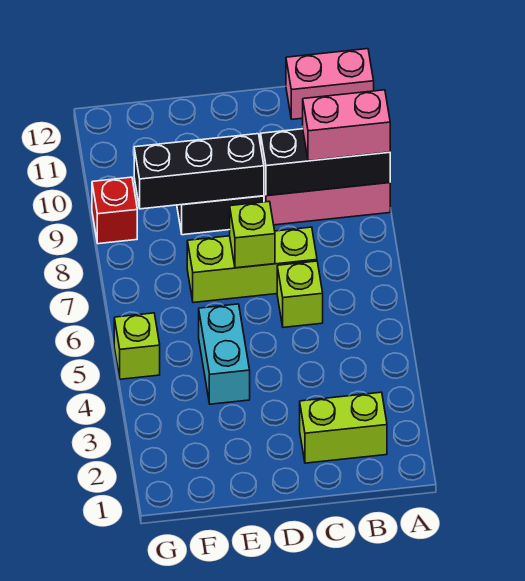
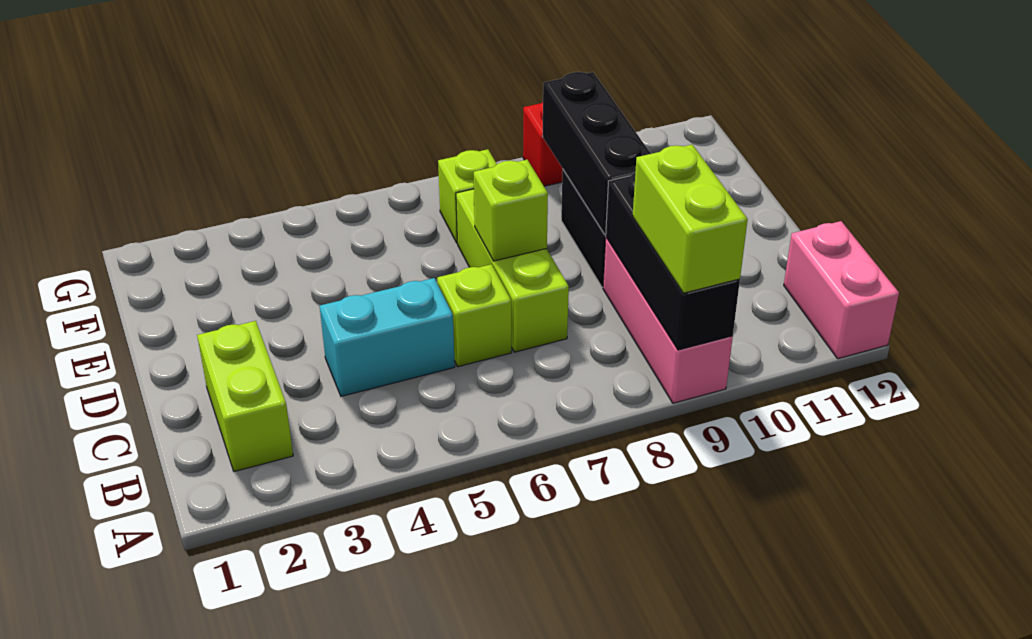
pink brick A9:B9 level 3 -> lime brick A9:B9 level 3
cyan brick E4:E5 level 1 -> cyan brick C4:C5 level 1
lime brick G5 level 1 -> lime brick F7 level 1

